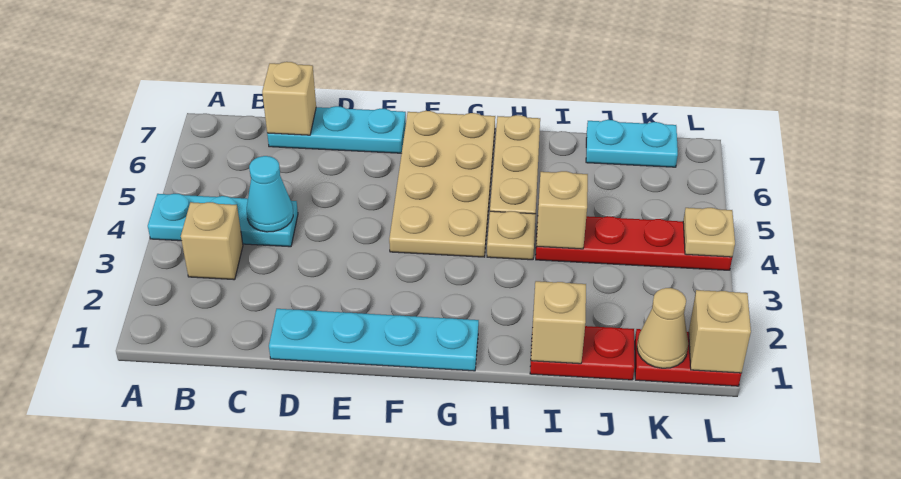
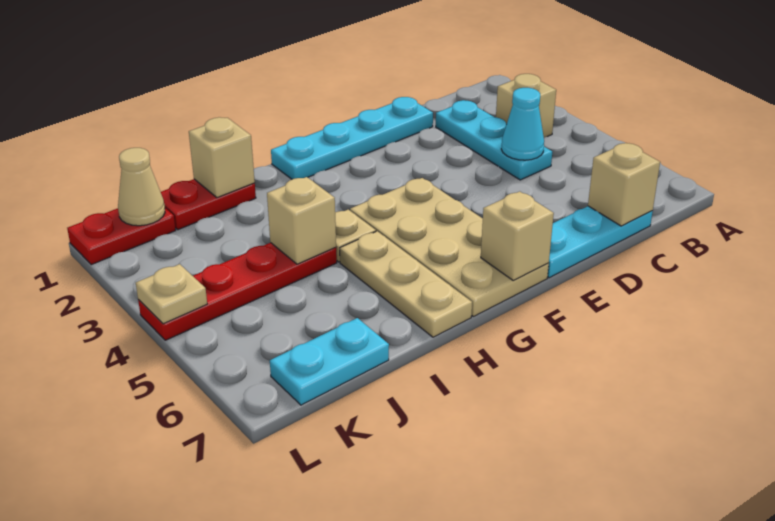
cyan plate A4:C4 level 1 -> cyan plate C2:C4 level 1
tan brick L1 level 2 -> tan brick F7 level 2

